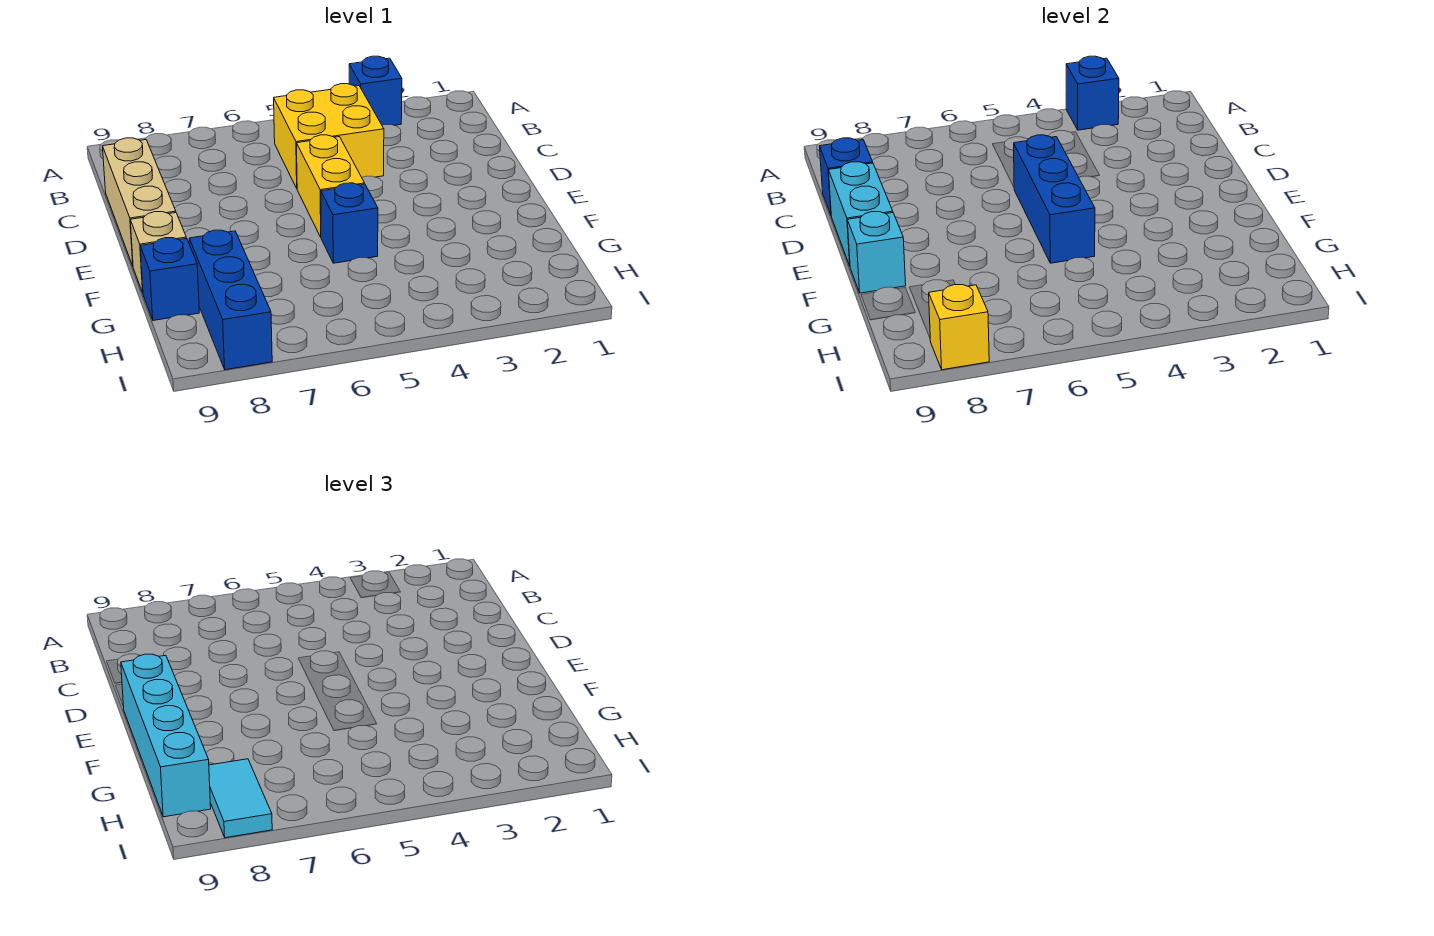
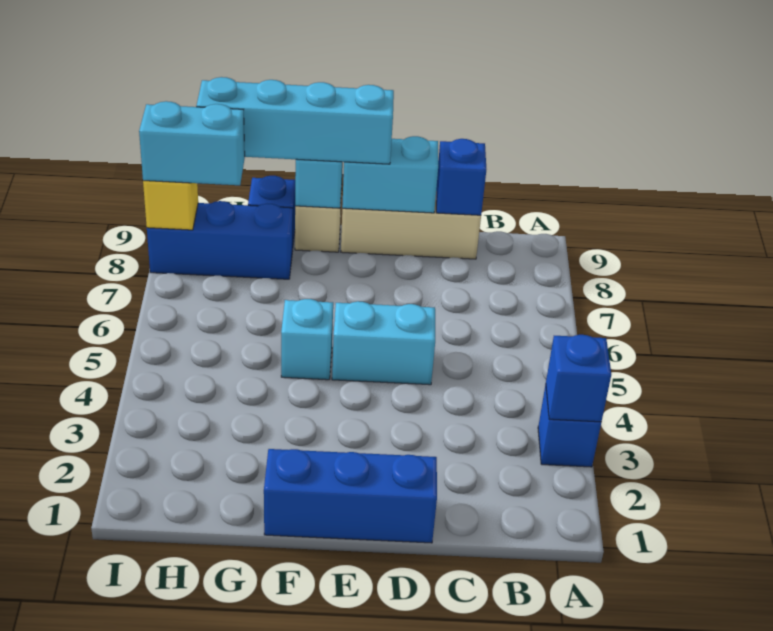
yellow brick B4:C5 level 1 -> none
yellow brick D5:E5 level 1 -> cyan brick D5:E5 level 1
blue brick D5:F5 level 2 -> blue brick D1:F1 level 1
blue brick F5 level 1 -> cyan brick F5 level 1
cyan tile H8:I8 level 3 -> cyan brick H8:I8 level 3

